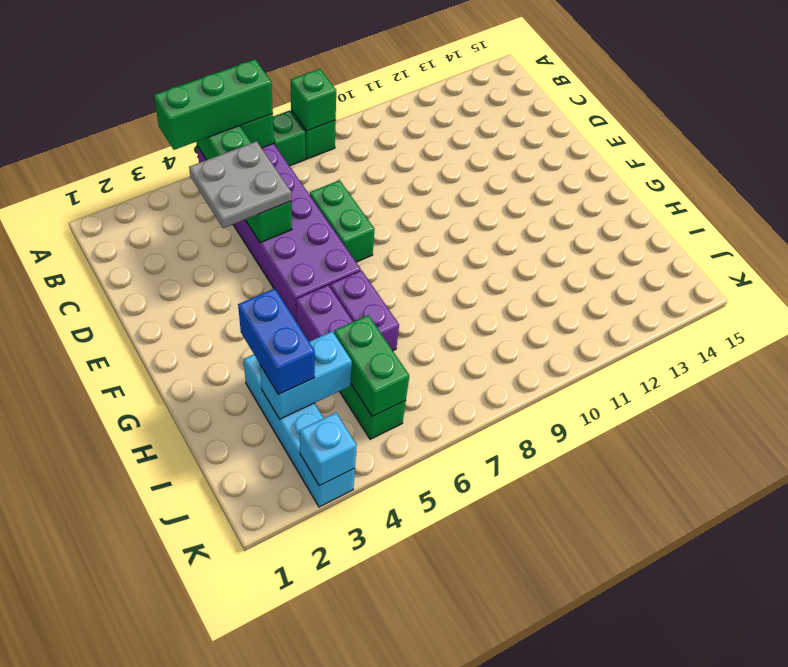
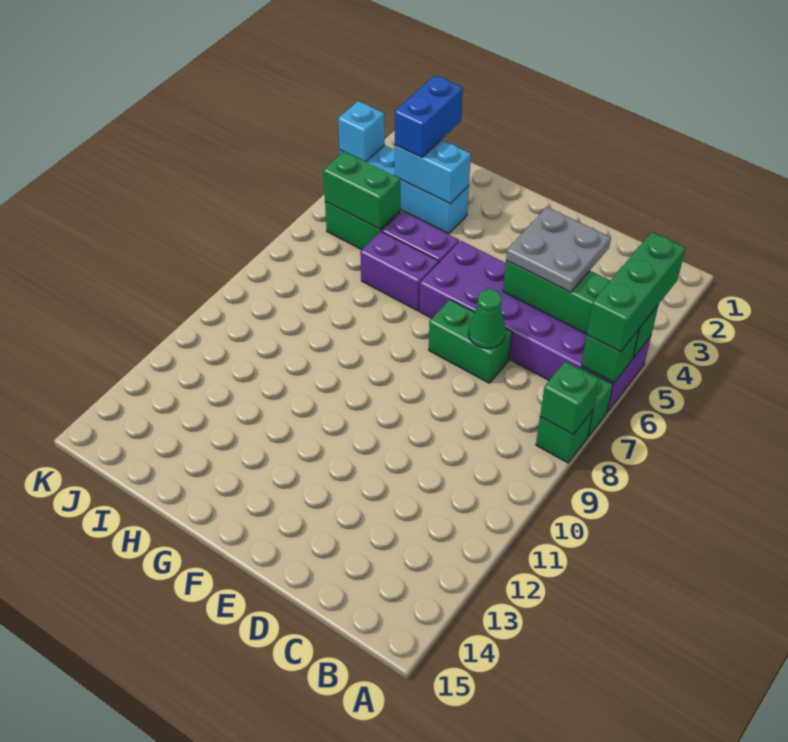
none -> green cone D7 level 2
blue brick H3:I3 level 3 -> blue brick I2:I3 level 3
cyan brick I3:I4 level 2 -> cyan brick H3:I3 level 2

